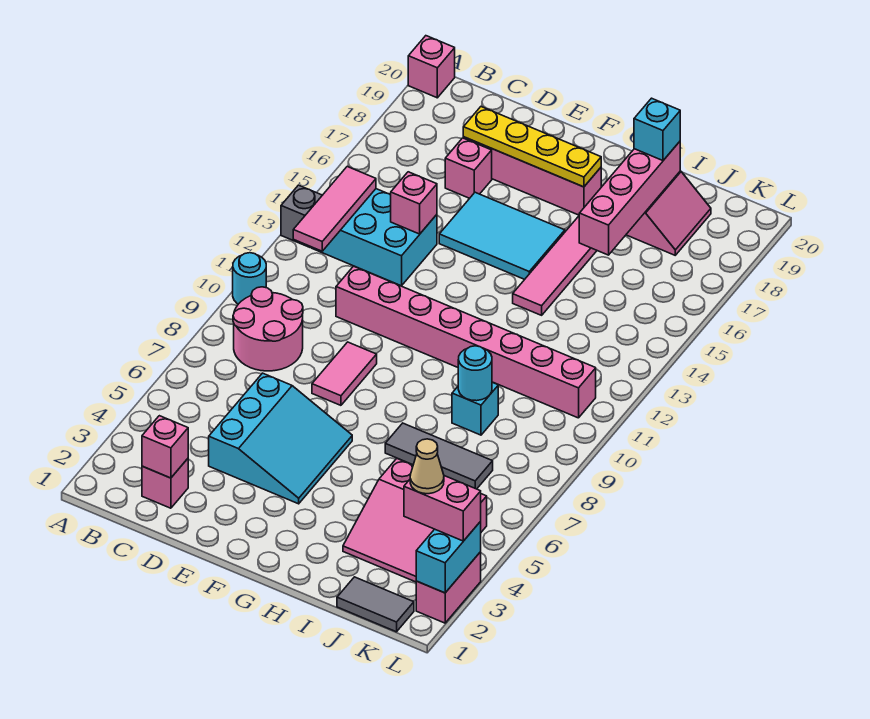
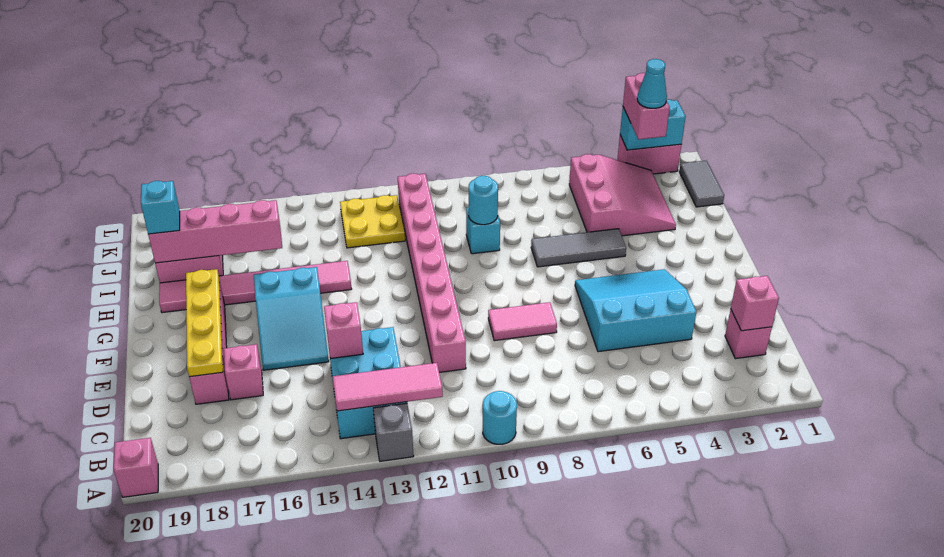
pink round brick B8:C9 level 1 -> none
cyan tile E15:G16 level 1 -> cyan slope E15:G16 level 1 top G
grey tile H7:J7 level 1 -> grey tile H5:H7 level 1
none -> yellow plate J12:K13 level 1
tan cone K3 level 4 -> cyan cone K3 level 4

